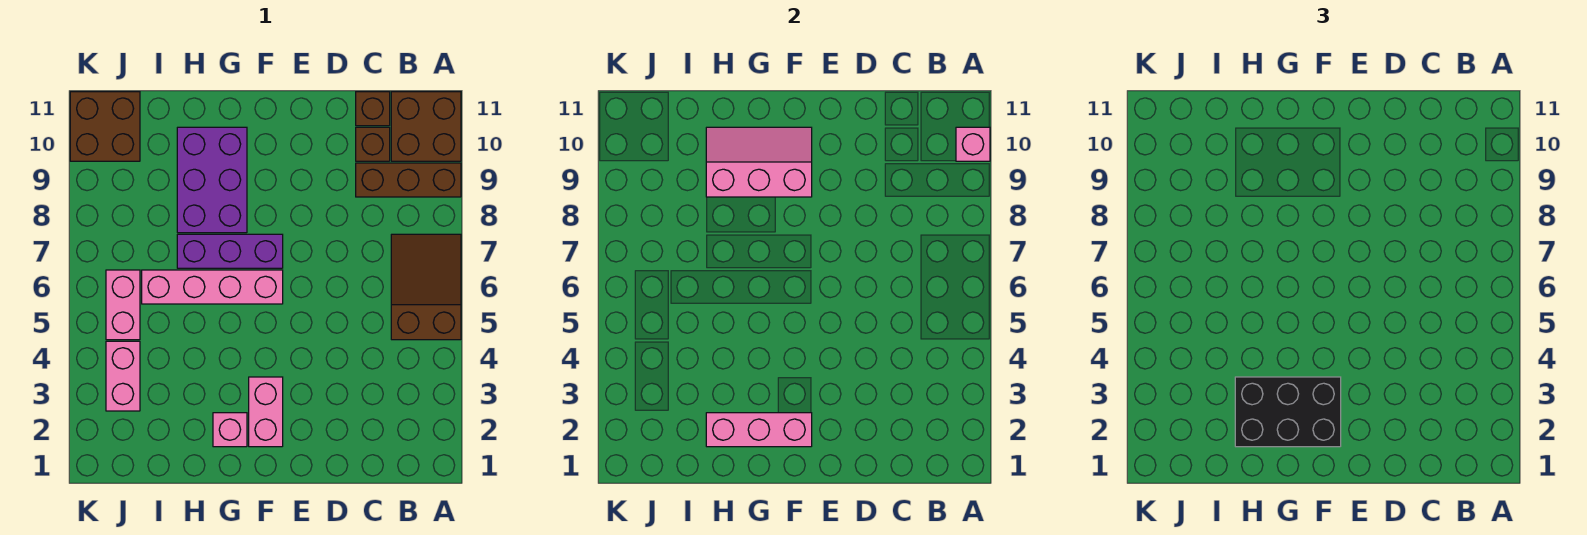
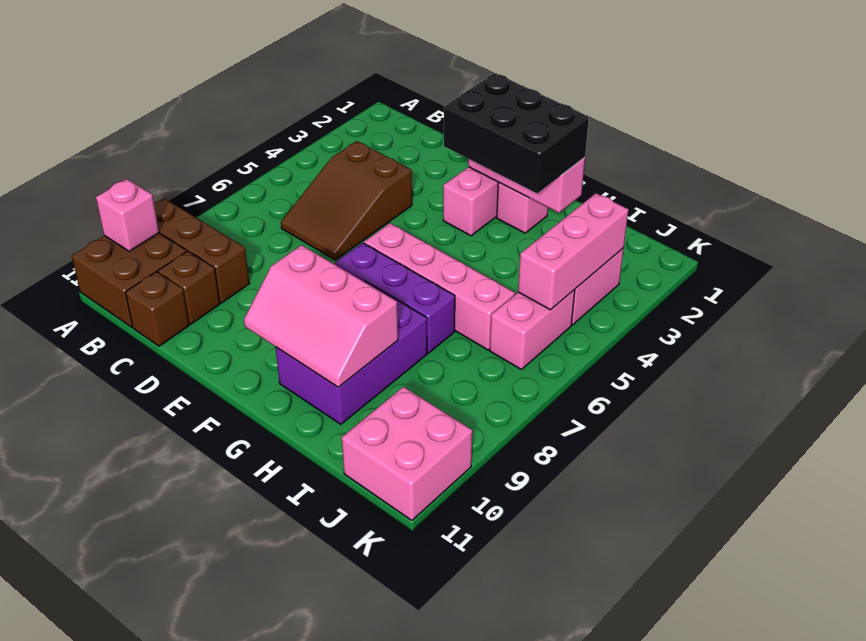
brown slope A5:B7 level 1 top 5 -> brown slope C4:D6 level 1 top 4
none -> pink brick J3:J5 level 2
brown brick J10:K11 level 1 -> pink brick J10:K11 level 1

